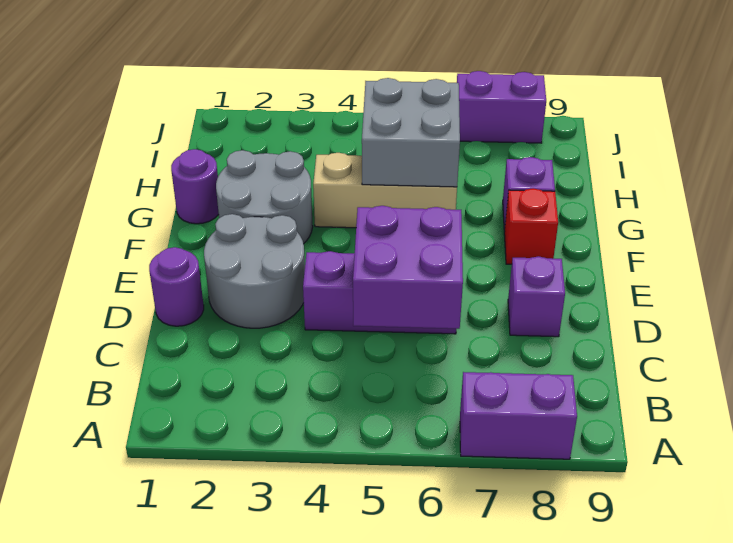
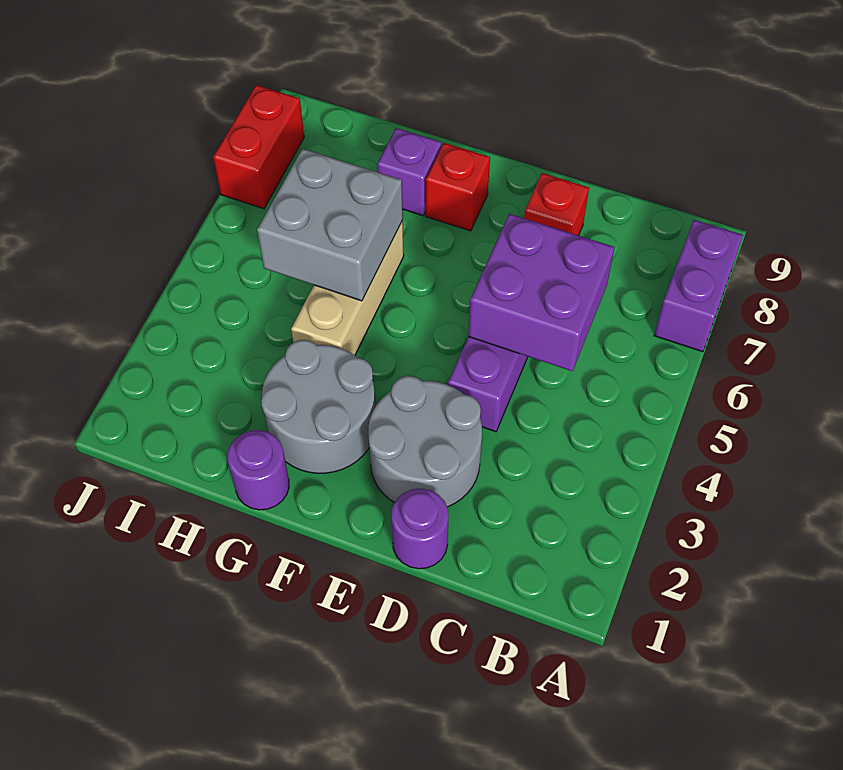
purple brick D8 level 1 -> red brick D8 level 1
purple brick J7:J8 level 1 -> red brick J7:J8 level 1

